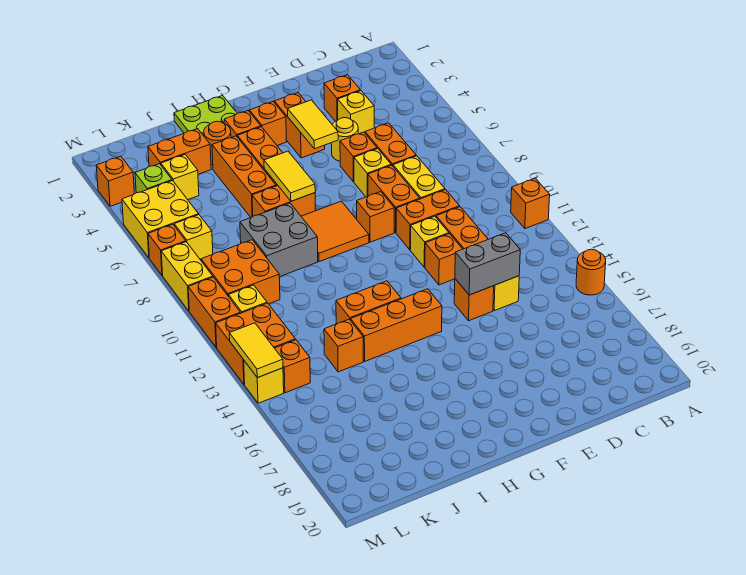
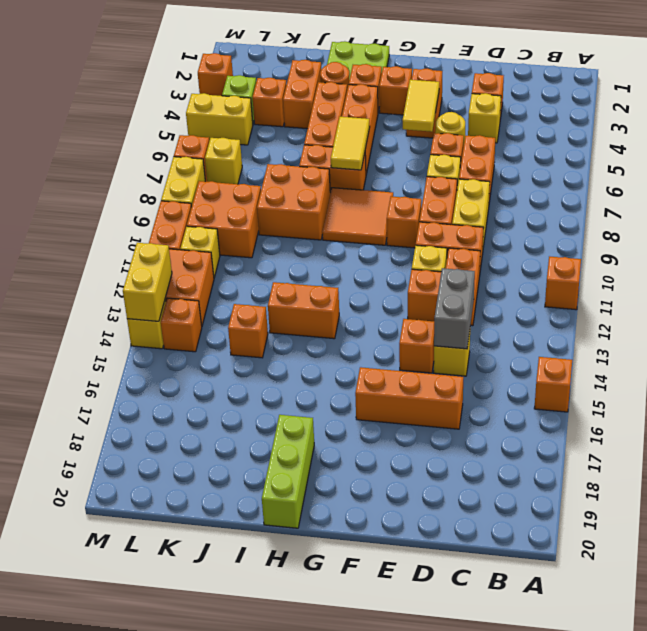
orange round brick A15 level 1 -> orange brick A15 level 1
grey brick D14:E14 level 2 -> grey brick D13:D14 level 2
orange brick G14:I14 level 1 -> orange brick D16:F16 level 1
none -> lime brick H18:H20 level 1
grey brick I8:J9 level 1 -> orange brick I8:J9 level 1
orange brick J3:K3 level 1 -> orange brick J3:J4 level 1
yellow brick K4 level 1 -> orange brick K4 level 1
yellow brick L5:M6 level 1 -> yellow brick L5:M5 level 1
yellow tile M13:M14 level 2 -> yellow brick M13:M14 level 2

